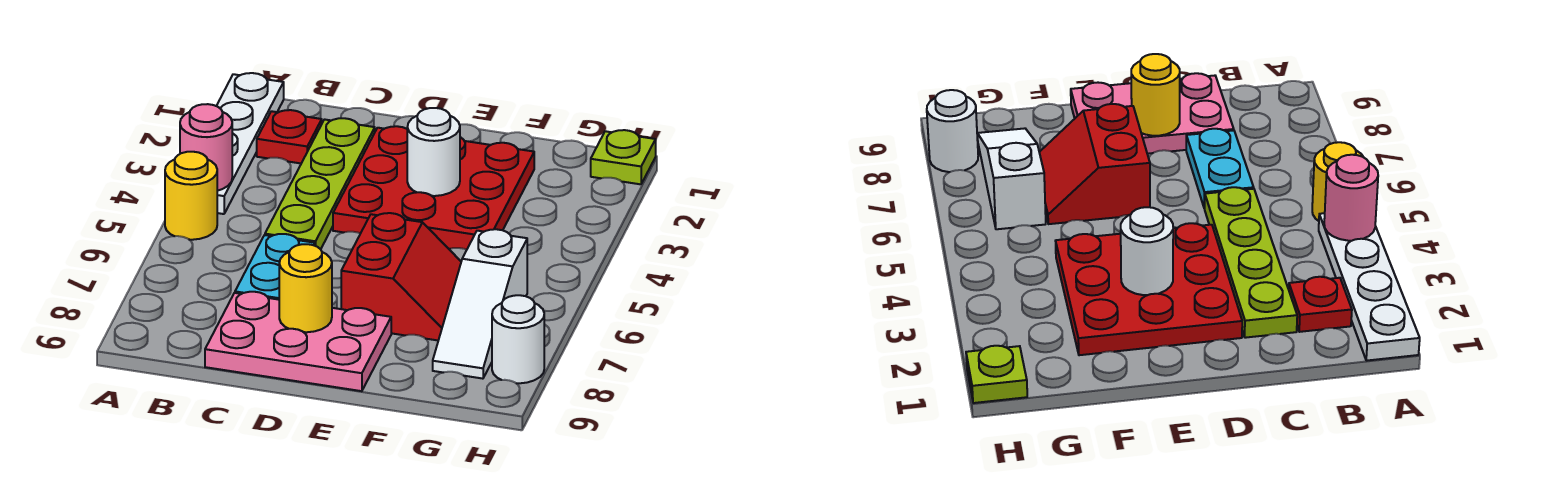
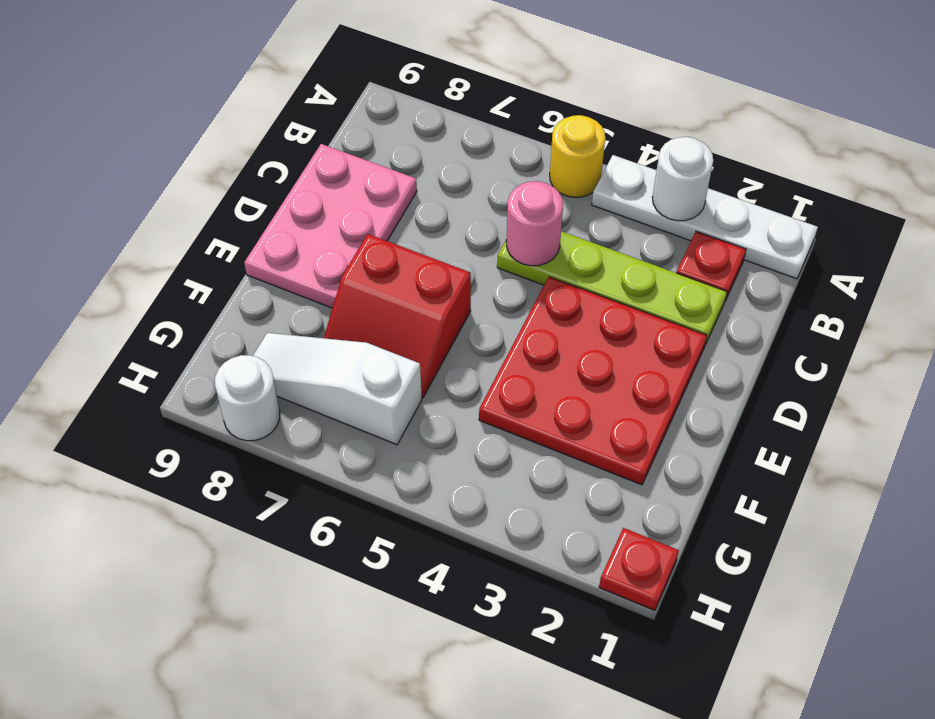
pink round brick A4 level 2 -> pink round brick C5 level 2
cyan plate C6:C7 level 1 -> none
yellow round brick D8 level 2 -> none
white round brick E3 level 2 -> white round brick A3 level 2
lime plate H1 level 1 -> red plate H1 level 1

